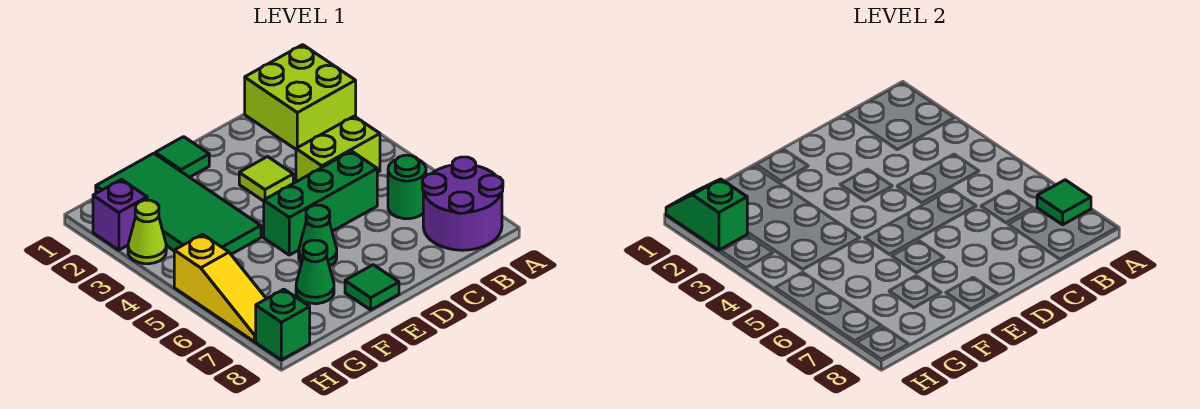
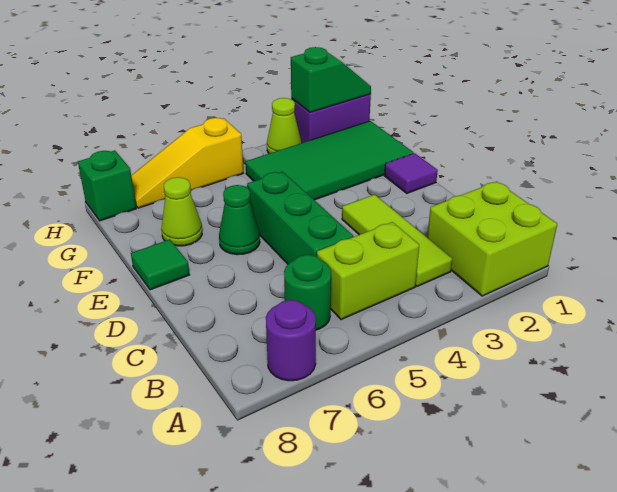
purple round brick A7:B8 level 1 -> purple round brick A7 level 1
green tile A7 level 2 -> none
lime brick B4:C4 level 1 -> lime brick B4:B5 level 1
lime tile D3 level 1 -> lime tile B3:D3 level 1
green tile E1 level 1 -> purple tile E1 level 1
green cone F7 level 1 -> lime cone F7 level 1
purple brick H2 level 1 -> purple brick H1:H2 level 1

